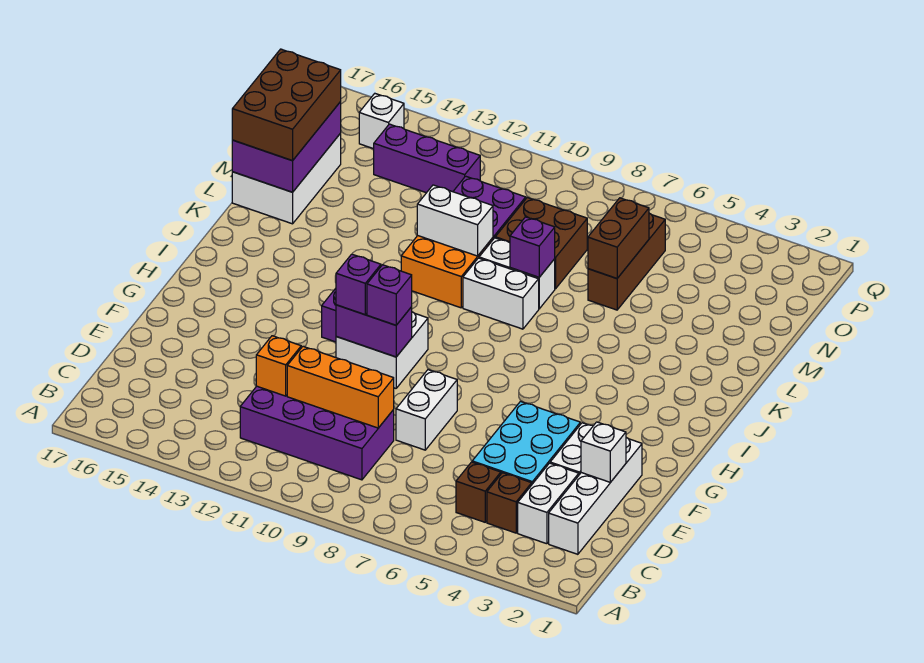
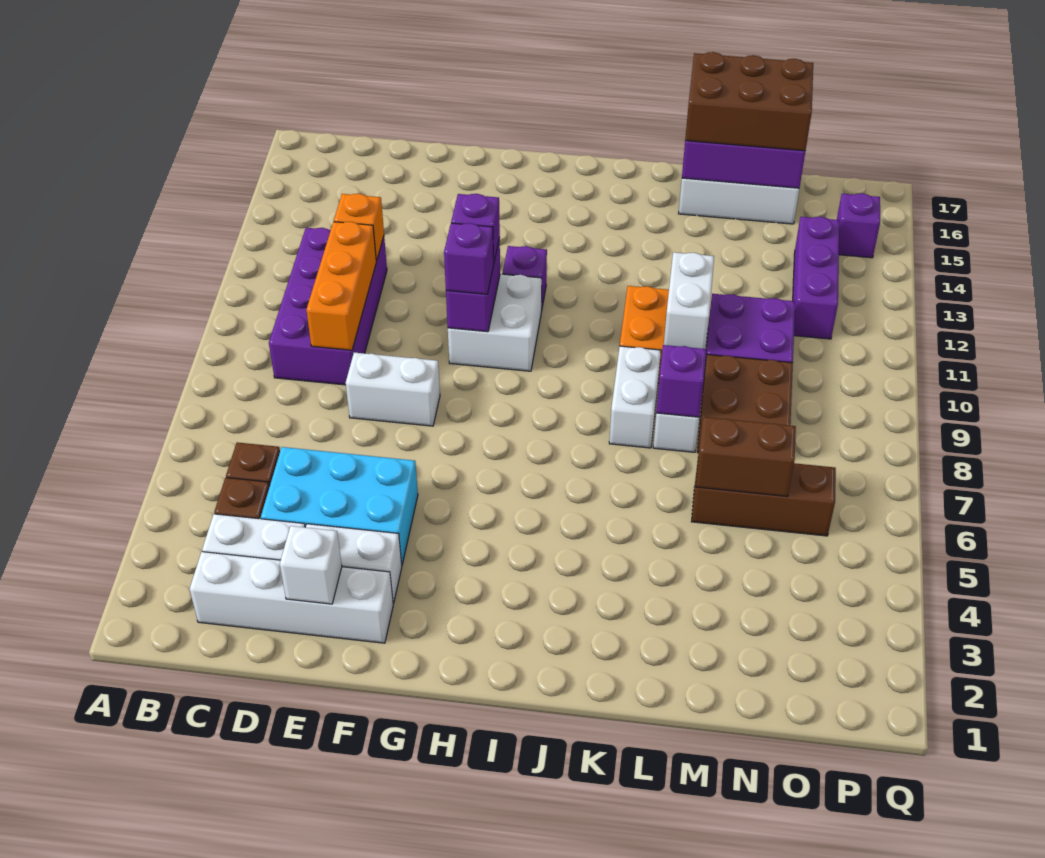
white brick P15 level 1 -> purple brick P15 level 1

